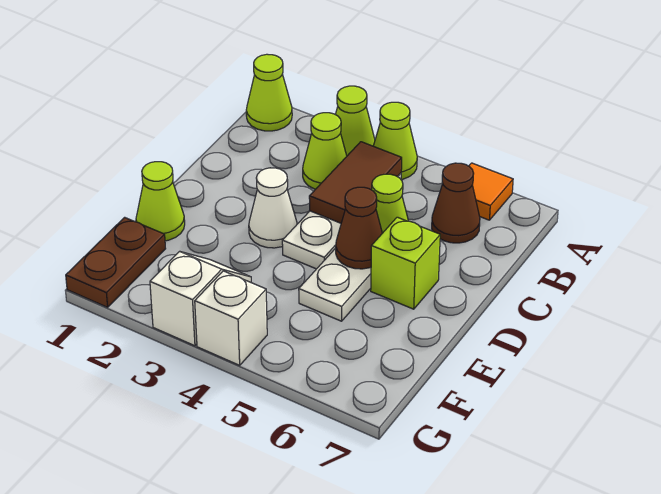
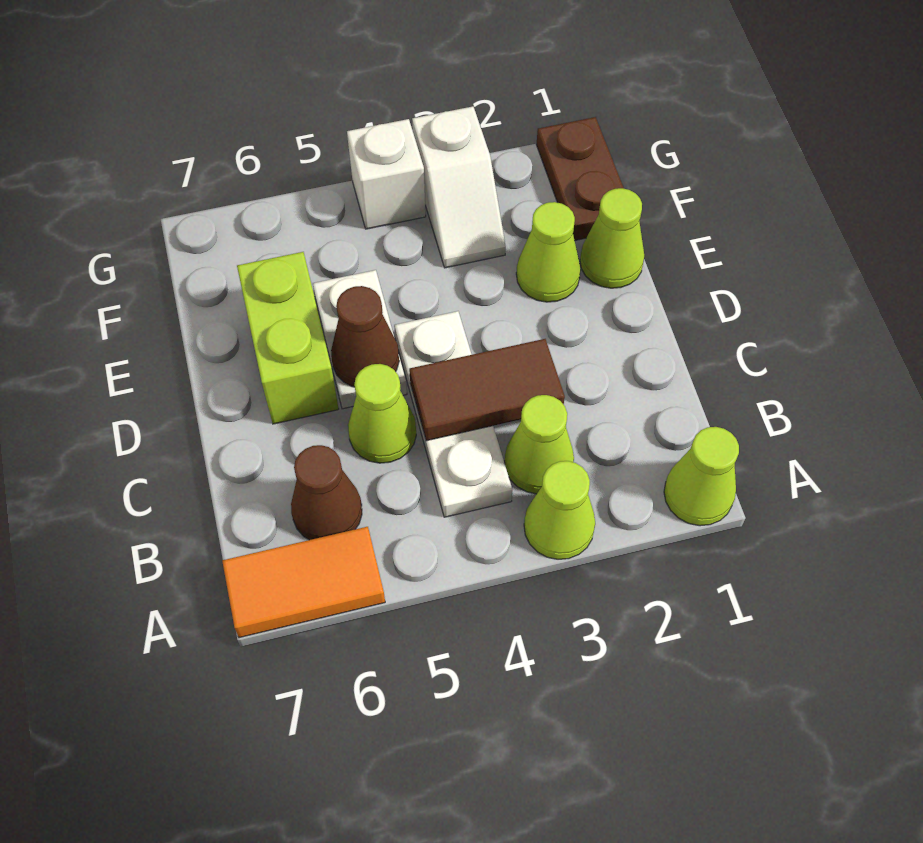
lime cone A4 level 1 -> lime cone E2 level 1
orange tile A6 level 1 -> orange tile A6:A7 level 1
brown tile B4:C4 level 2 -> brown tile C3:C4 level 2
white cone D3 level 1 -> none
lime brick D6 level 1 -> lime brick D6:E6 level 1

